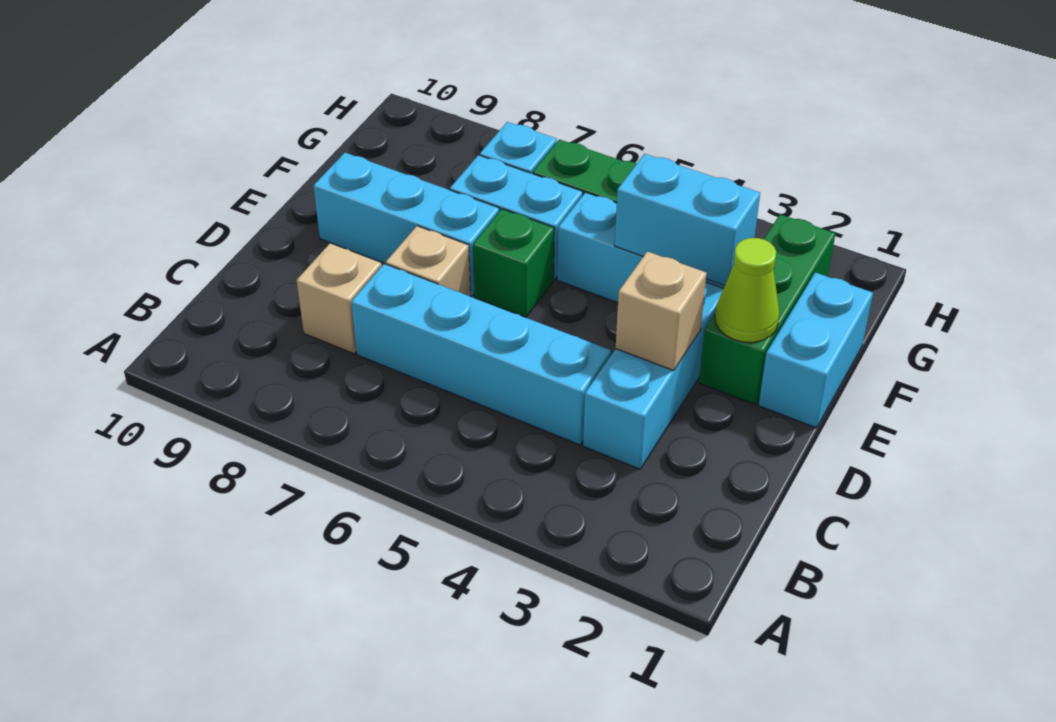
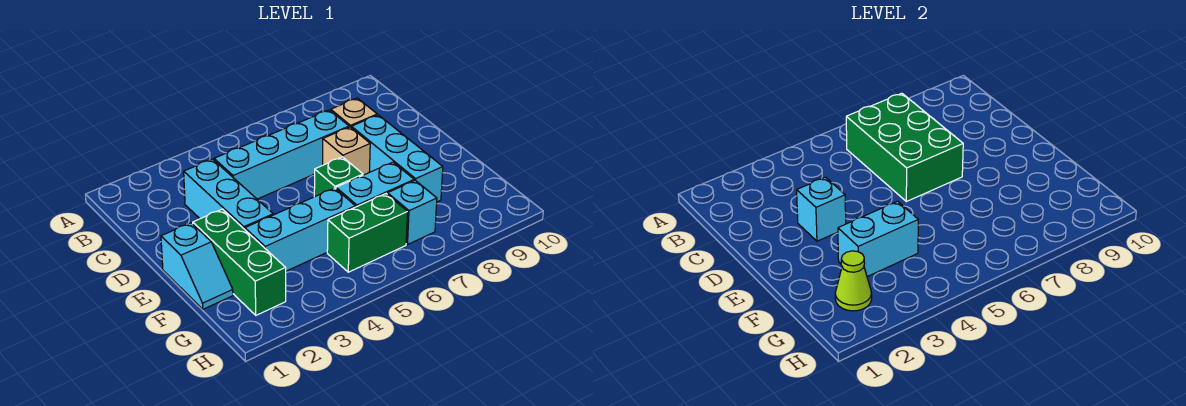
none -> green brick B6:D7 level 2
tan brick D3 level 2 -> cyan brick D3 level 2
cyan brick E1:F1 level 1 -> cyan slope E1:F1 level 1 top E
lime cone E2 level 2 -> lime cone G2 level 2
cyan brick E7:E9 level 1 -> cyan brick D8:F8 level 1

